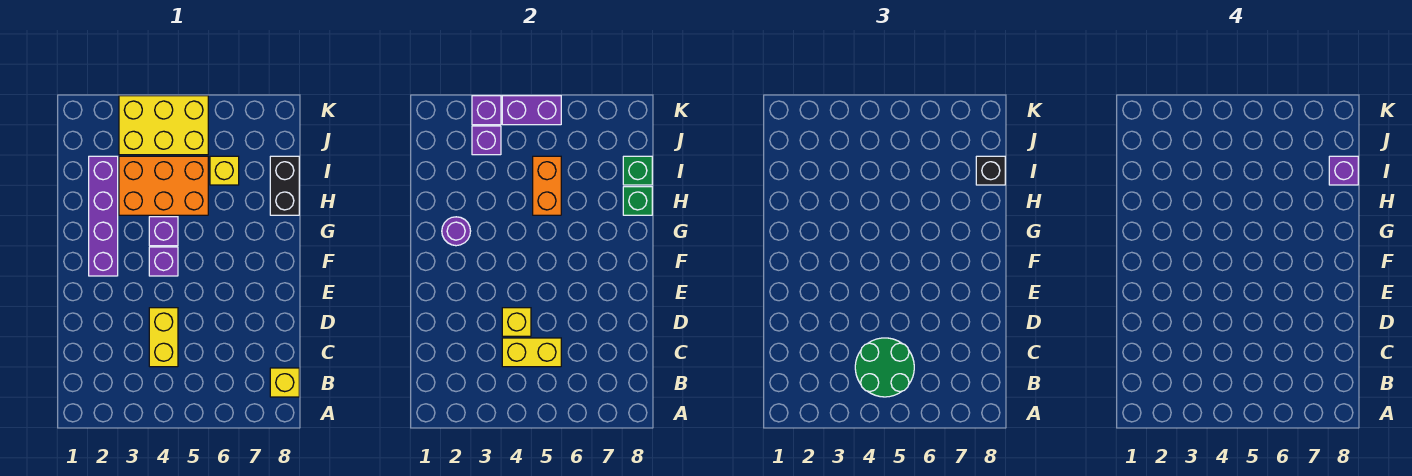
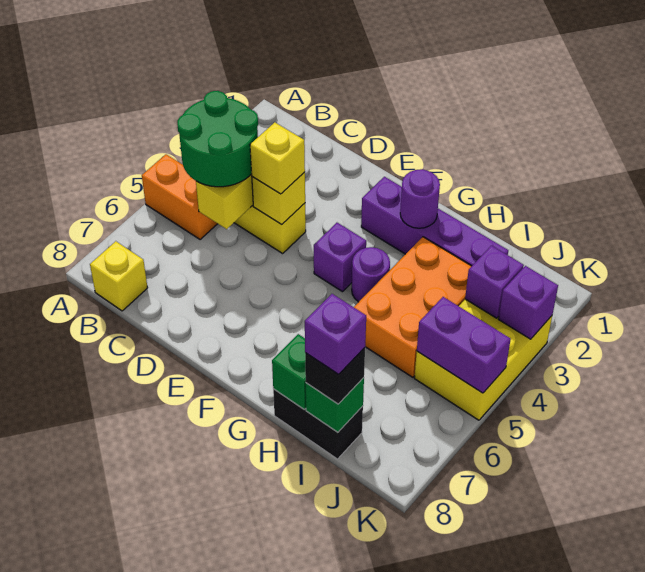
purple brick G4 level 1 -> purple round brick G4 level 1
orange brick H5:I5 level 2 -> orange brick A5:B5 level 1
yellow brick I6 level 1 -> yellow brick D4 level 3
purple brick K4:K5 level 2 -> purple brick J5:K5 level 2

